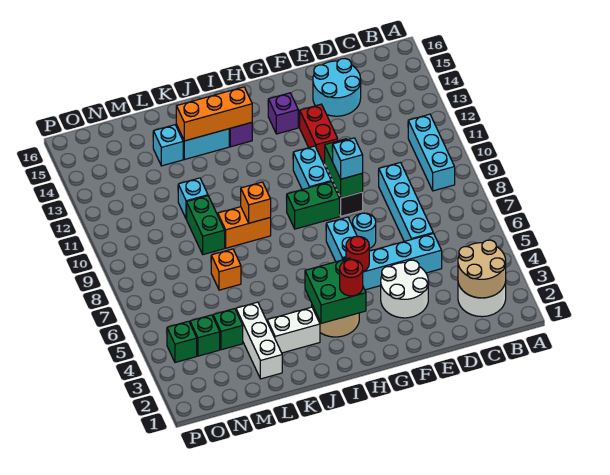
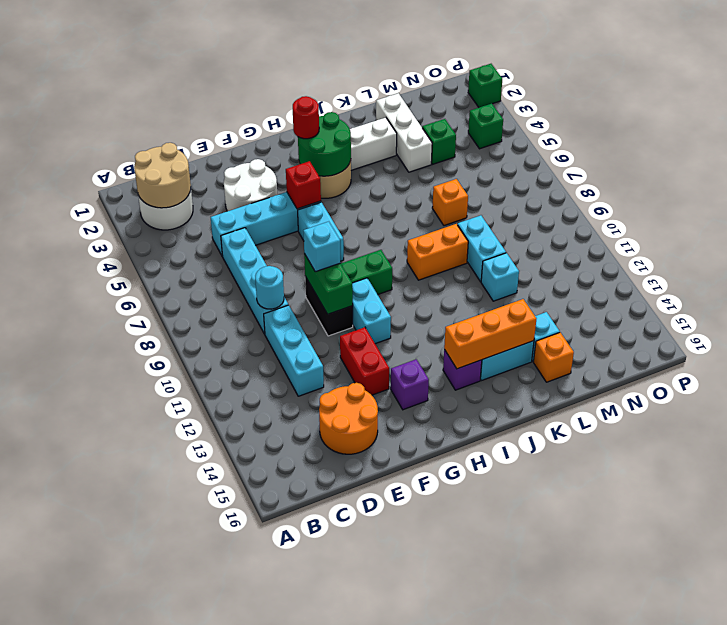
cyan brick B9:B11 level 1 -> cyan brick D10:D12 level 1
cyan round brick D14:E15 level 1 -> orange round brick D14:E15 level 1
cyan round brick F7 level 1 -> cyan round brick D9 level 2
red round brick G5 level 2 -> red brick G5 level 2
green brick H3:I4 level 2 -> green round brick H3:I4 level 2
orange brick J9 level 2 -> orange brick L15 level 1
green brick L9:L10 level 1 -> cyan brick L9:L10 level 1
green brick N4 level 1 -> green brick P2 level 1

